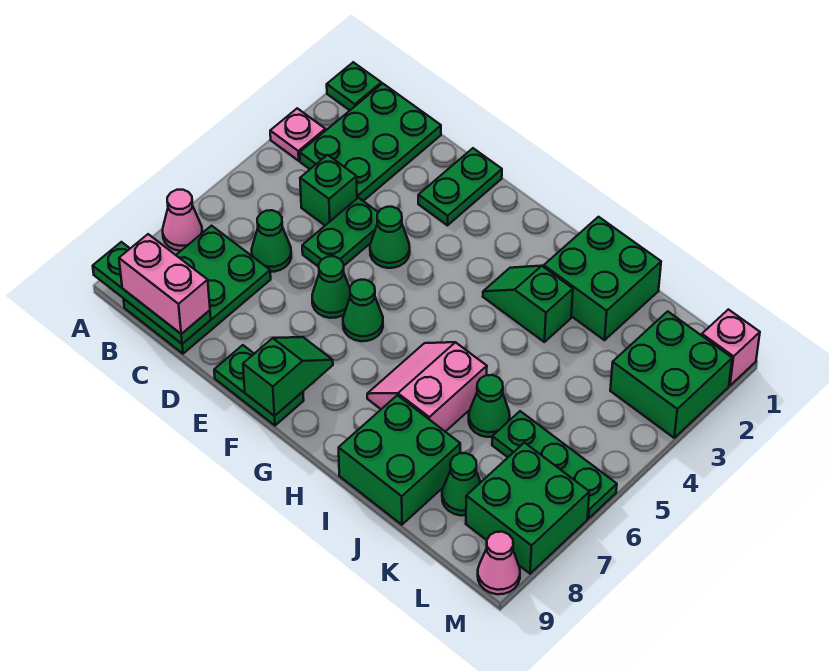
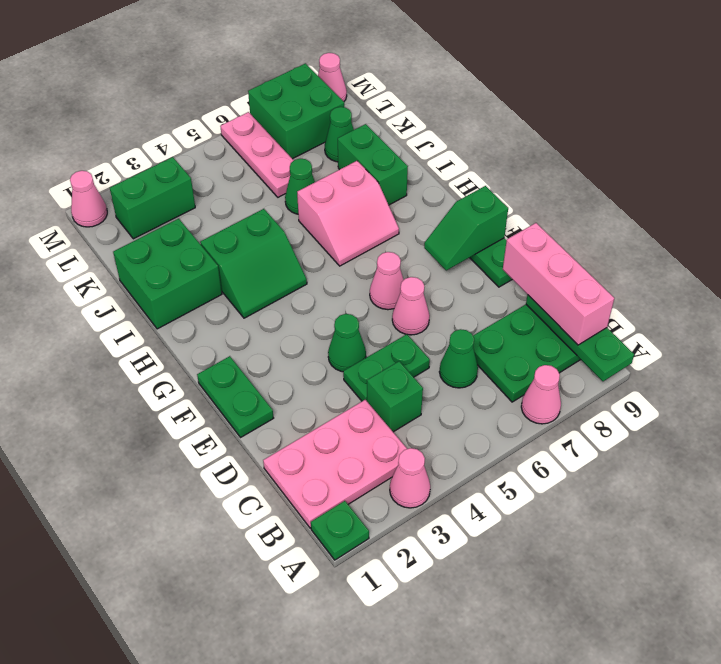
pink plate A3 level 1 -> pink cone A3 level 1
green plate B1:C3 level 1 -> pink plate B1:C3 level 1
pink brick B9:C9 level 3 -> pink brick B9:D9 level 3
green plate E1:E2 level 1 -> green plate E1:F1 level 1
green cone E6 level 1 -> pink cone E6 level 1
green cone F6 level 1 -> pink cone F6 level 1
green slope H3:I3 level 1 top I -> green slope H3:I4 level 1 top I
green brick I8:J9 level 1 -> green brick I8:J8 level 1
green plate K6:M6 level 1 -> pink plate K6:M6 level 1
green brick L2:M3 level 1 -> green brick L2:L3 level 1
pink brick M1 level 1 -> pink cone M1 level 1

